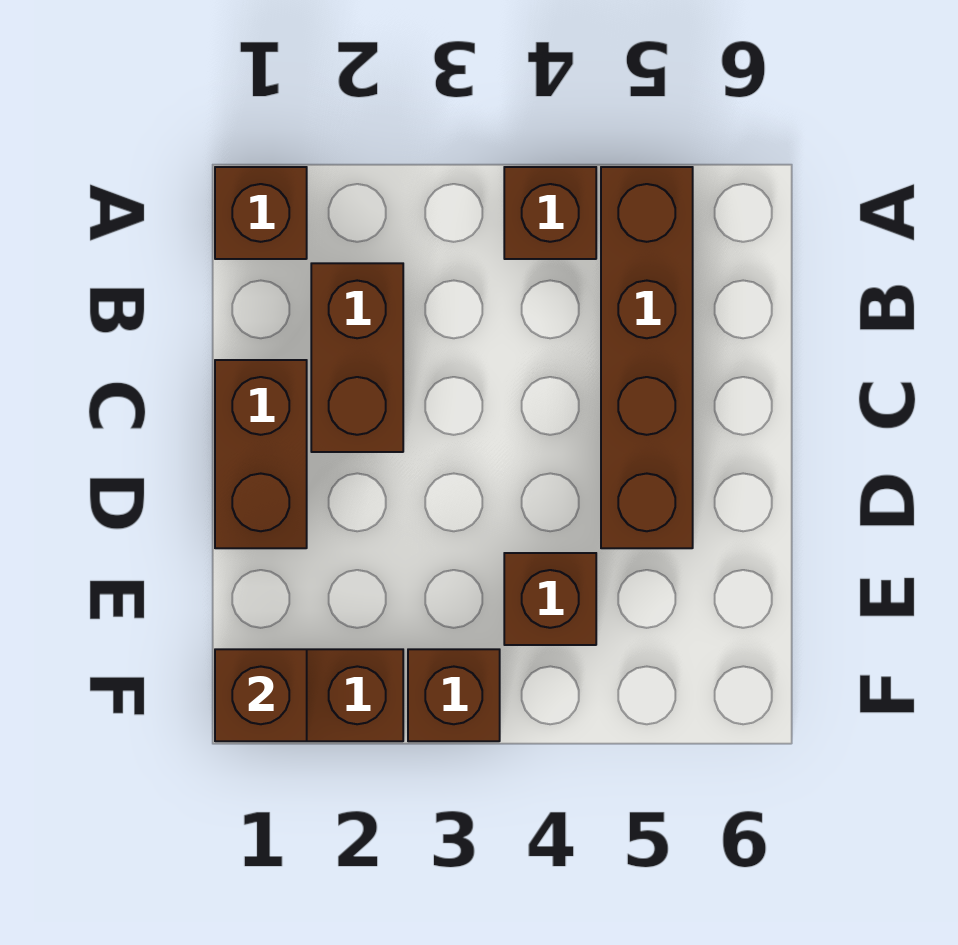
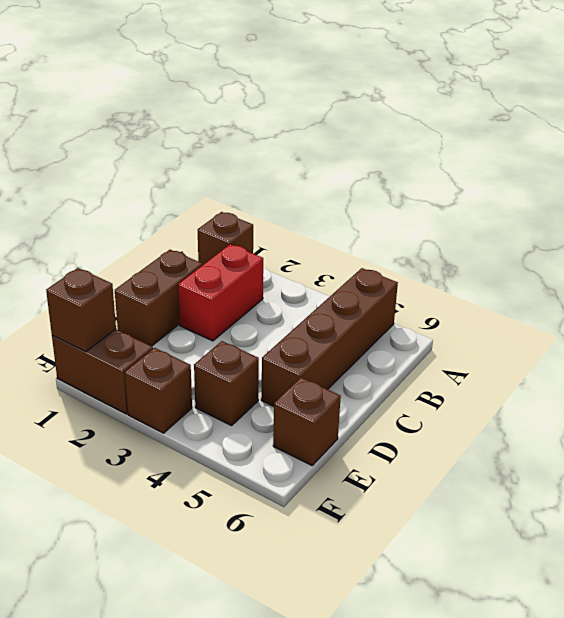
brown brick A4 level 1 -> brown brick E6 level 1
brown brick B2:C2 level 1 -> red brick B2:C2 level 1

